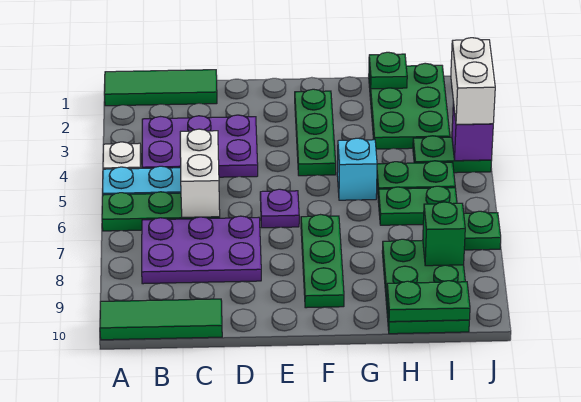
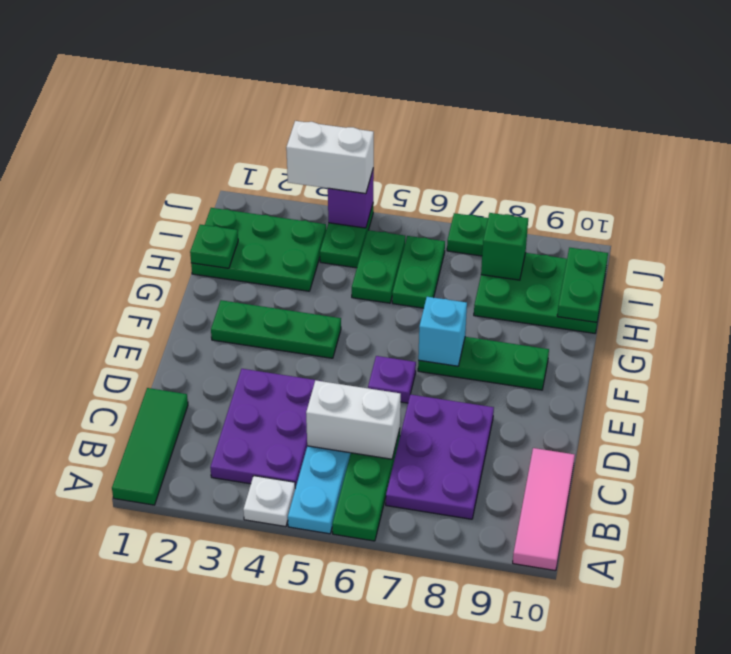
green tile A10:C10 level 1 -> pink tile A10:C10 level 1
cyan brick G5 level 1 -> cyan brick F7 level 2

